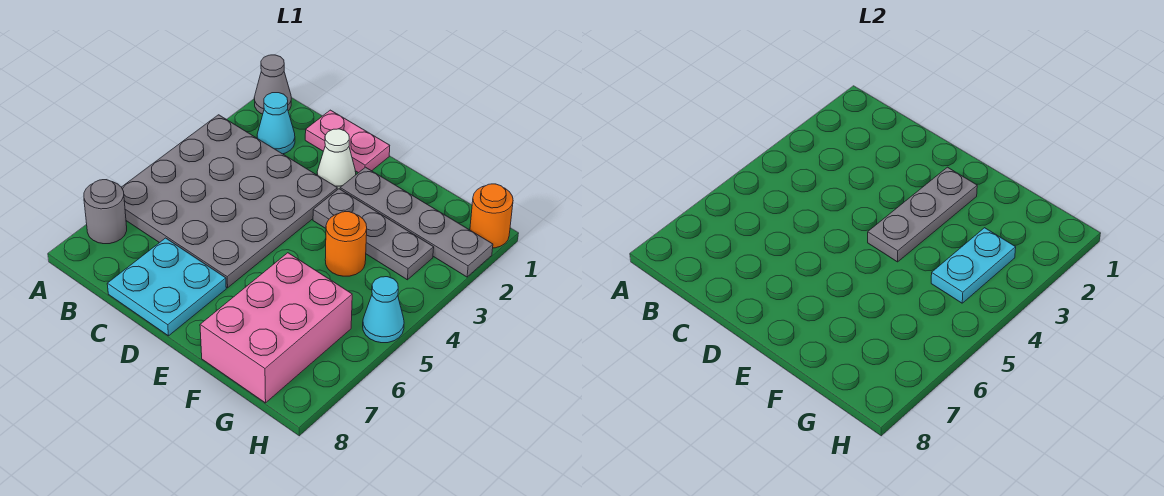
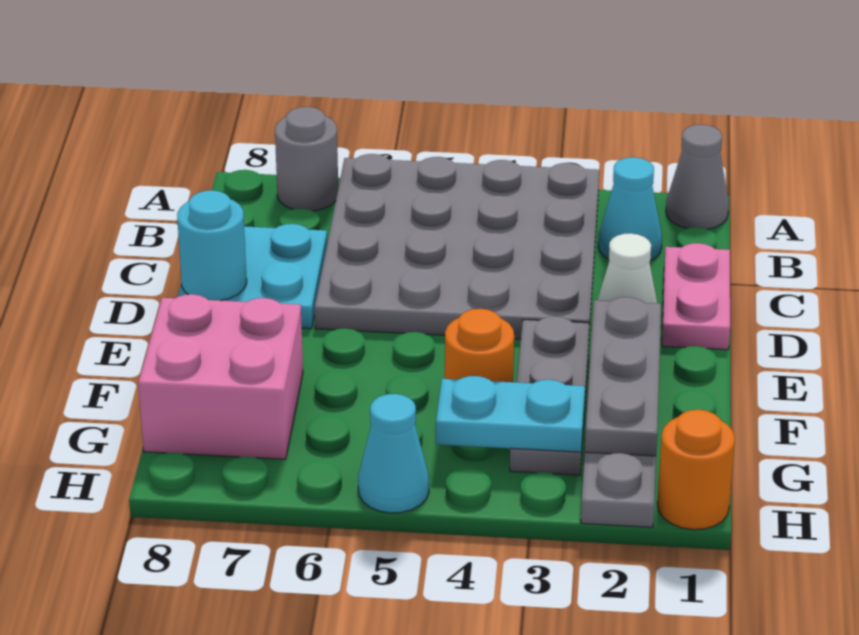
none -> cyan round brick D8 level 2
grey plate E2:E4 level 2 -> grey plate E2:G2 level 2
pink brick F6:G8 level 1 -> pink brick F7:G8 level 1

